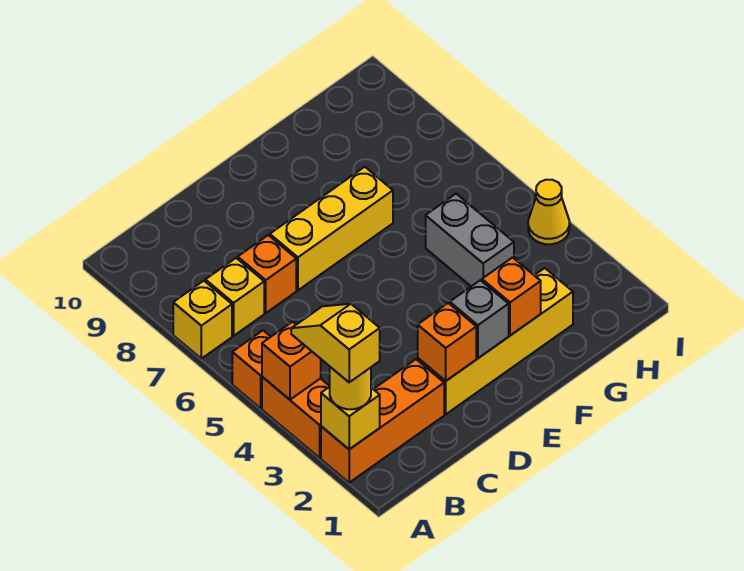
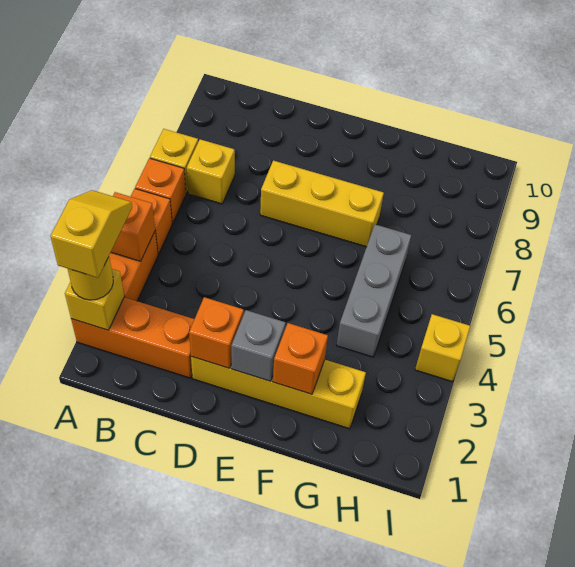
orange brick C7 level 1 -> orange brick A6 level 1
grey brick G4:G5 level 1 -> grey brick G4:G6 level 1
yellow cone I4 level 1 -> yellow brick I4 level 1

